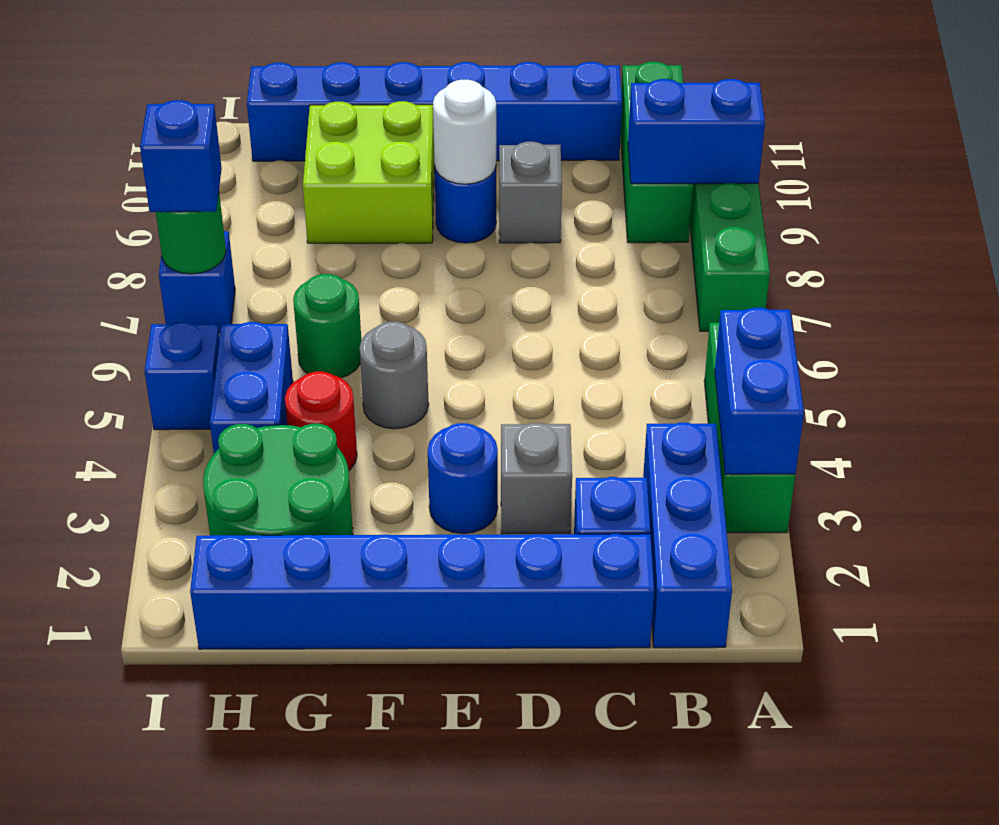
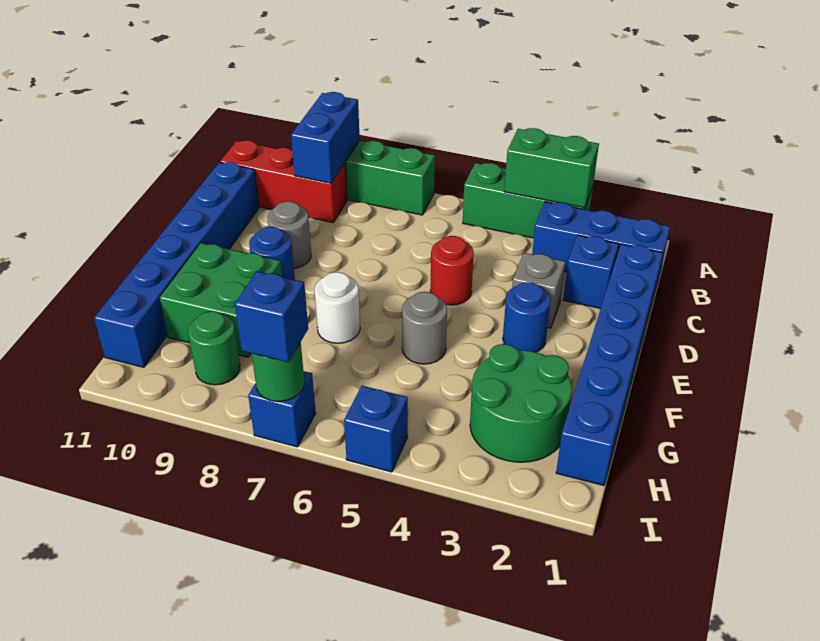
blue brick A3:A4 level 2 -> green brick A3:A4 level 2
green brick B9:B11 level 1 -> red brick B9:B11 level 1
grey brick D9 level 1 -> grey round brick D9 level 1
white round brick E9 level 2 -> white round brick F7 level 1
lime brick F9:G10 level 1 -> green brick F9:G10 level 1
red round brick G4 level 1 -> red round brick D5 level 1
green round brick G6 level 1 -> green round brick H9 level 1
blue brick H4:H5 level 1 -> none

